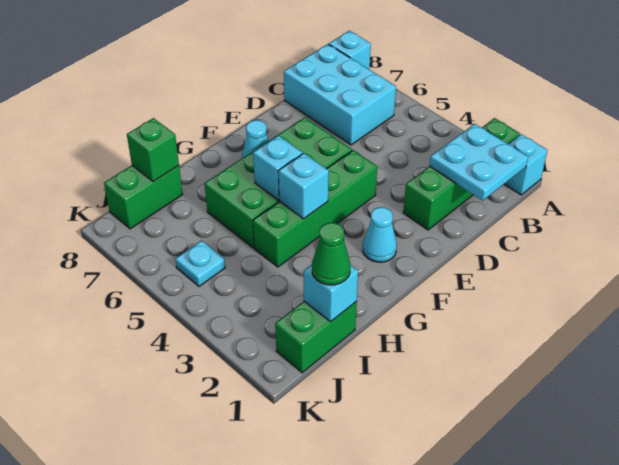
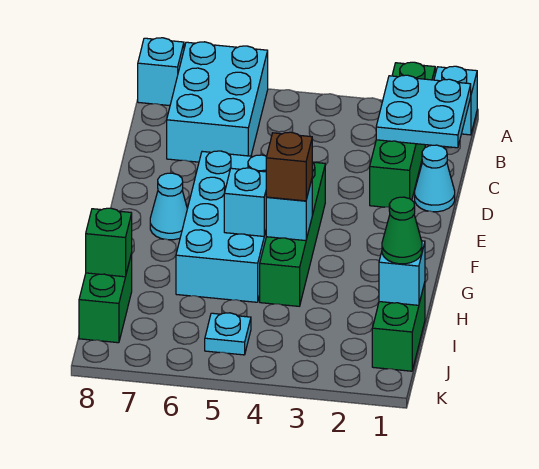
cyan brick B6:C8 level 1 -> cyan brick A6:C7 level 1
green brick E5:H6 level 1 -> cyan brick E5:H6 level 1
cyan cone F2 level 1 -> cyan cone D1 level 1
none -> brown brick G4 level 3

